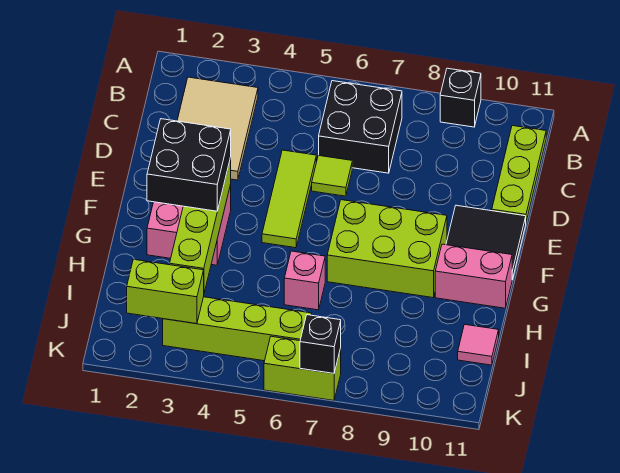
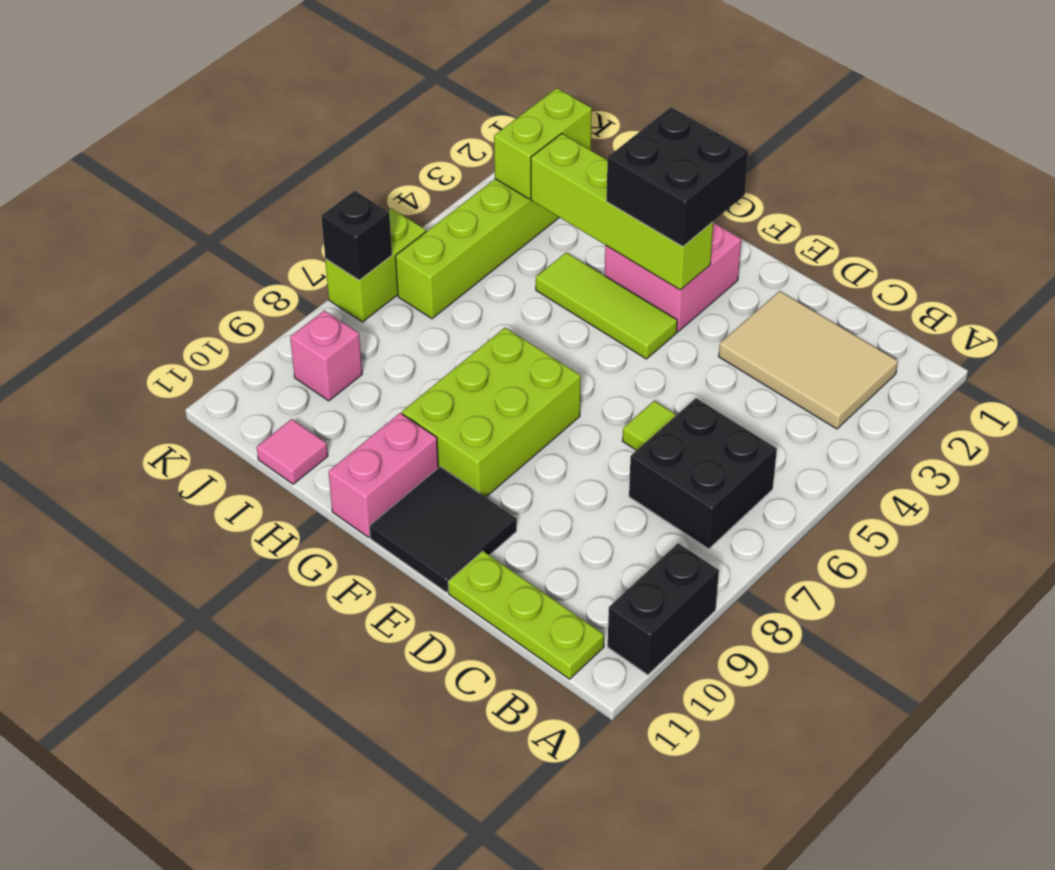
black brick A9 level 1 -> black brick A9:A10 level 1
lime tile D5:F5 level 1 -> lime tile F4:H4 level 1
pink brick H6 level 1 -> pink brick J9 level 1

